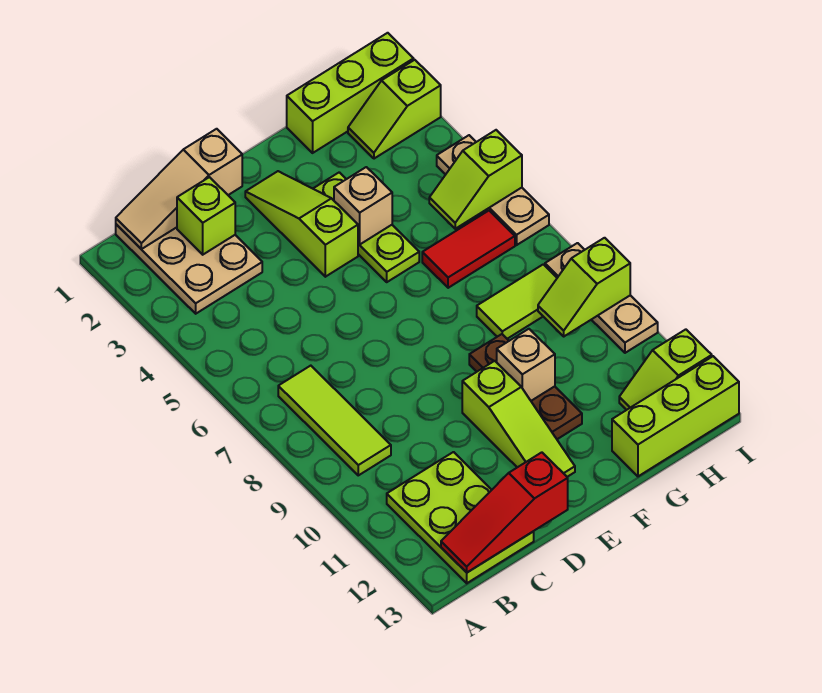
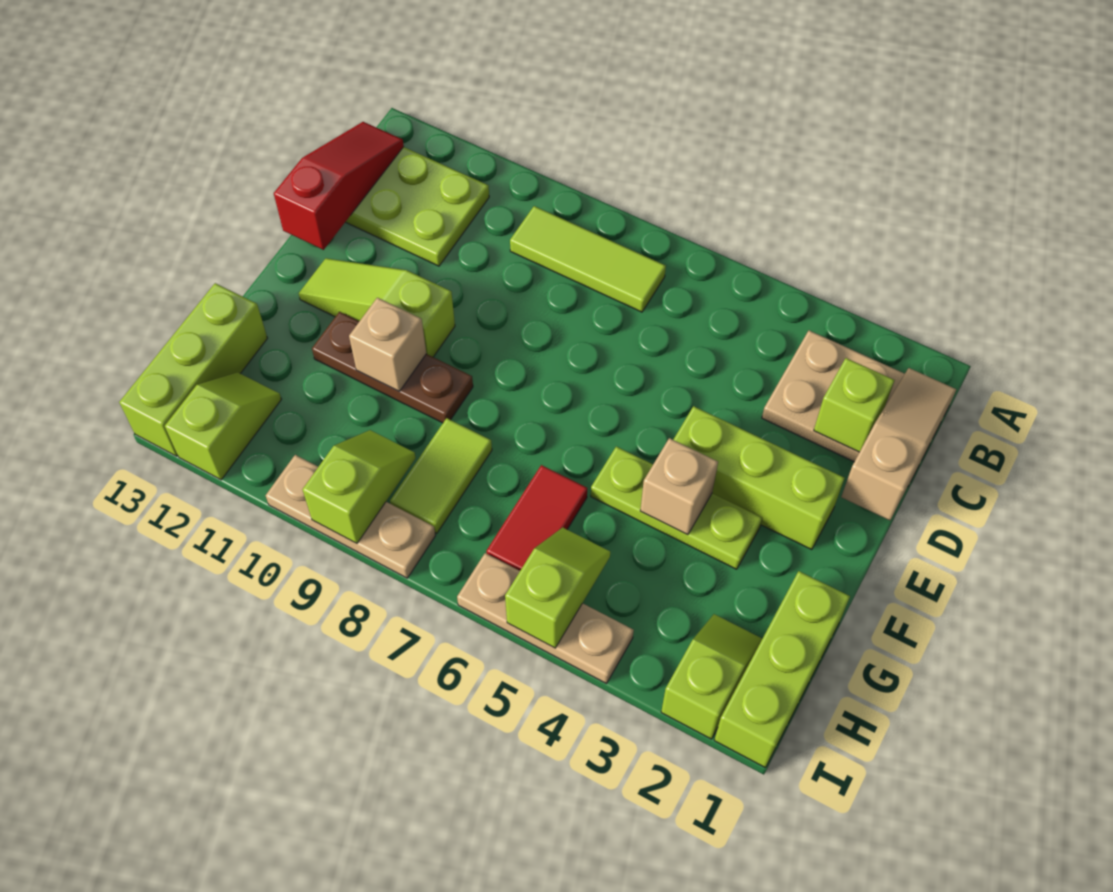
lime slope E2:E4 level 1 top 4 -> lime brick E2:E4 level 1

